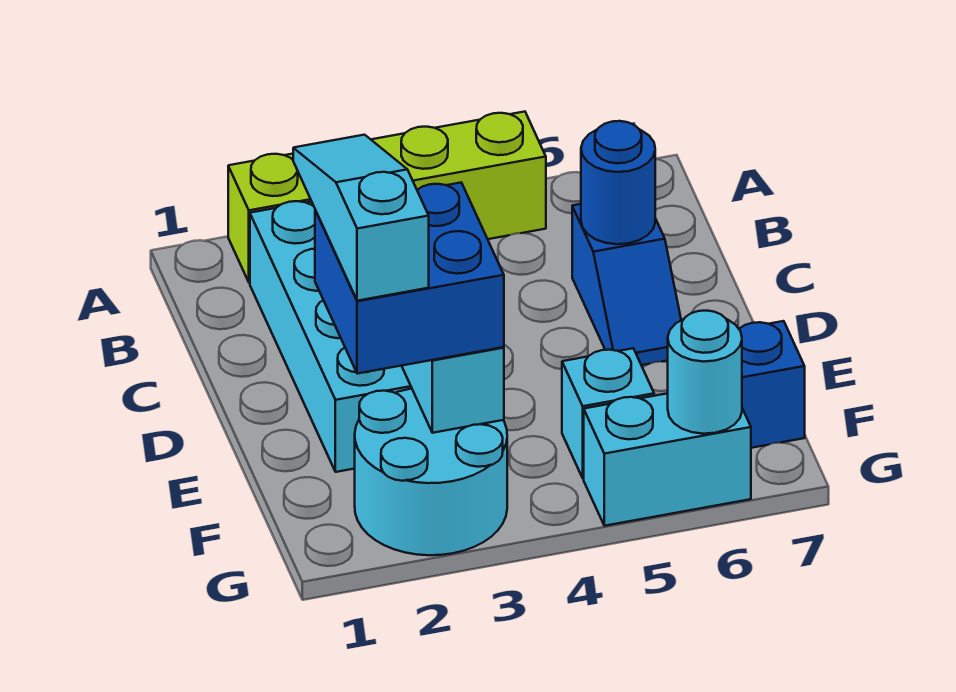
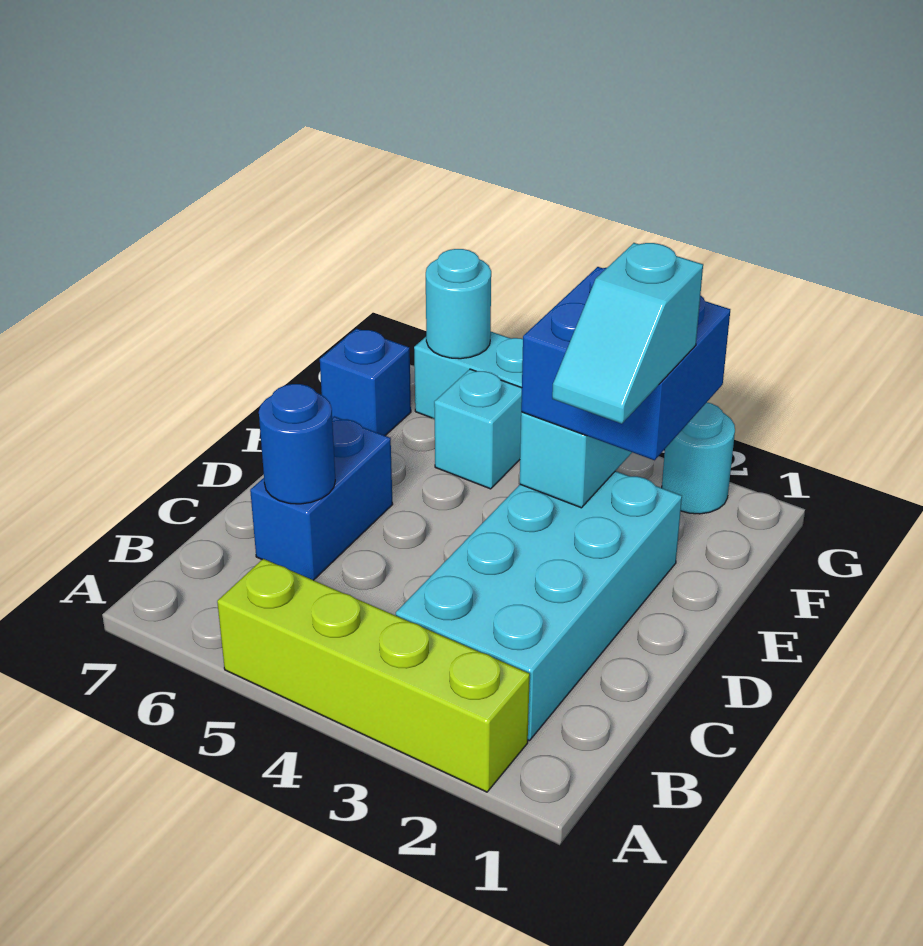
blue slope C6:D6 level 1 top C -> blue brick C6:D6 level 1
cyan slope D2:F2 level 4 top F -> cyan slope D2:E2 level 4 top E
cyan round brick F2:G3 level 1 -> cyan round brick G2 level 1

